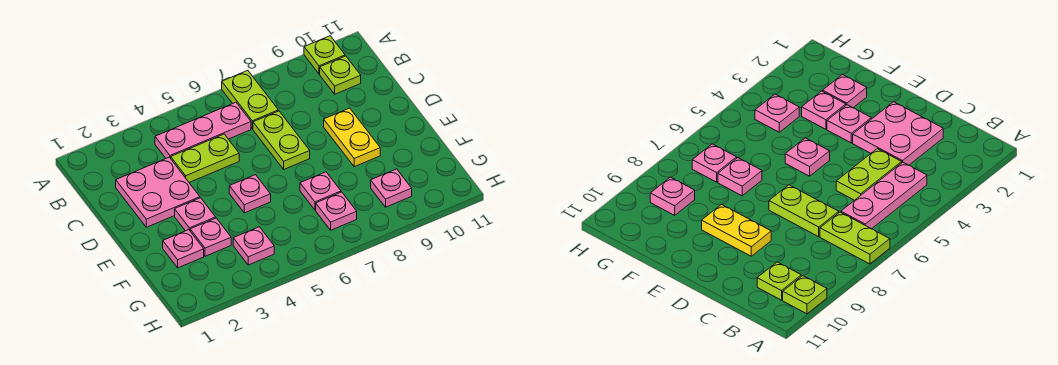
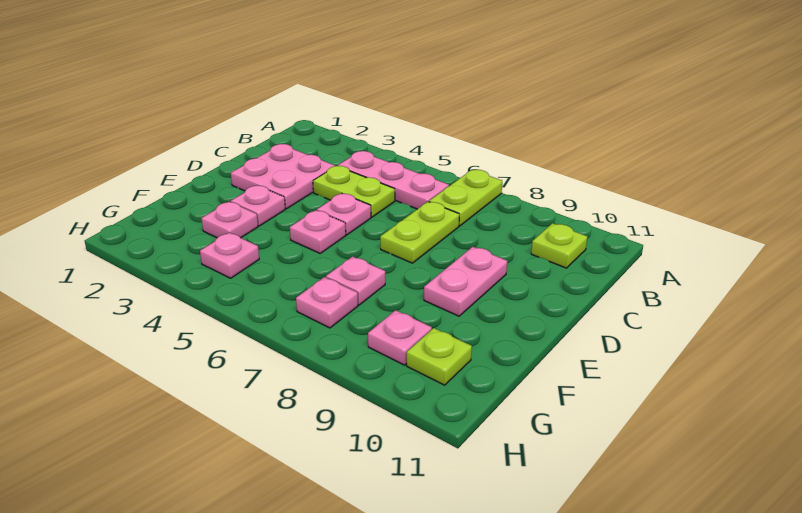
lime plate A10 level 1 -> lime plate G10 level 1
yellow plate D9:E9 level 1 -> pink plate D9:E9 level 1
pink plate F2 level 1 -> pink plate D5 level 1

